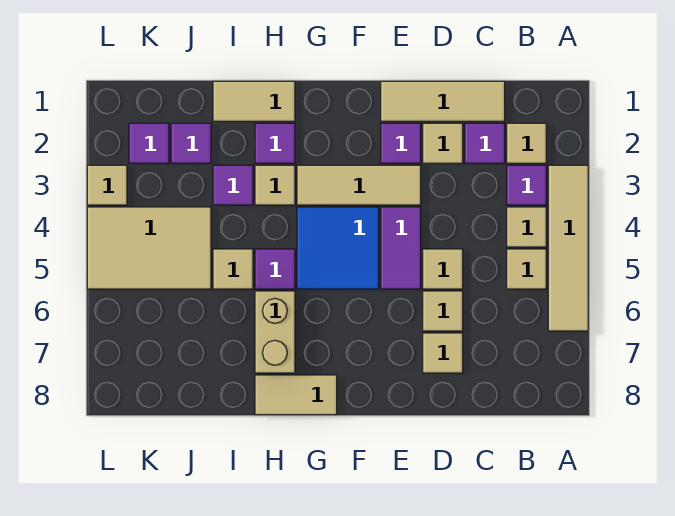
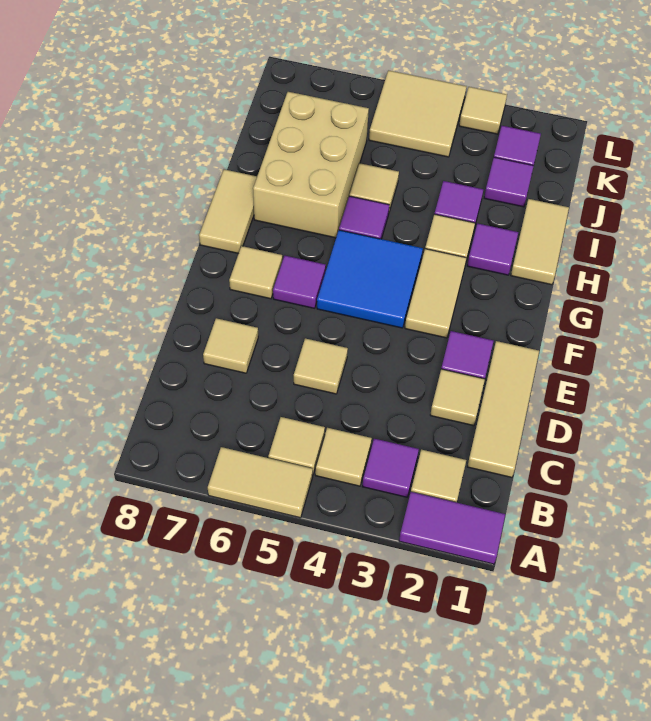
tan tile A3:A6 level 1 -> tan tile A5:A6 level 1
purple tile C2 level 1 -> purple tile F6 level 1
tan tile D6 level 1 -> tan tile F7 level 1
tan tile E3:G3 level 1 -> tan tile F3:G3 level 1
purple tile E4:E5 level 1 -> purple tile A1:A2 level 1
tan brick H6:H7 level 1 -> tan brick H6:J7 level 1
tan tile J4:L5 level 1 -> tan tile K4:L5 level 1

